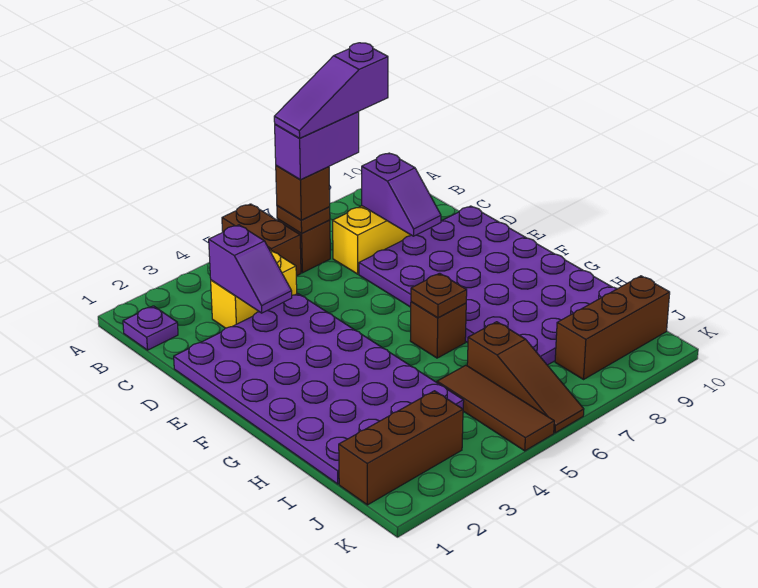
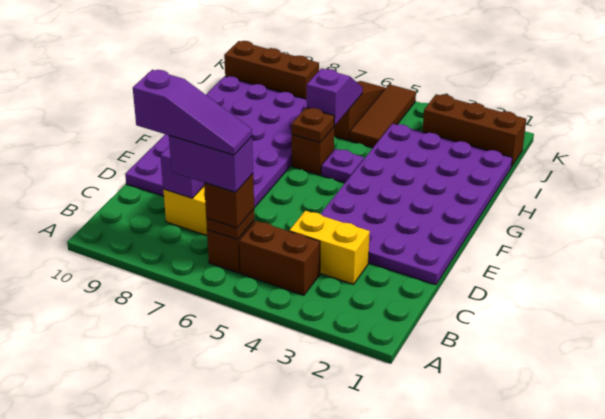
brown brick A5:B5 level 1 -> brown brick B4:B5 level 1
purple plate B1 level 1 -> purple plate G5 level 1
purple slope C3:D3 level 2 top C -> purple slope H6:I6 level 2 top H

